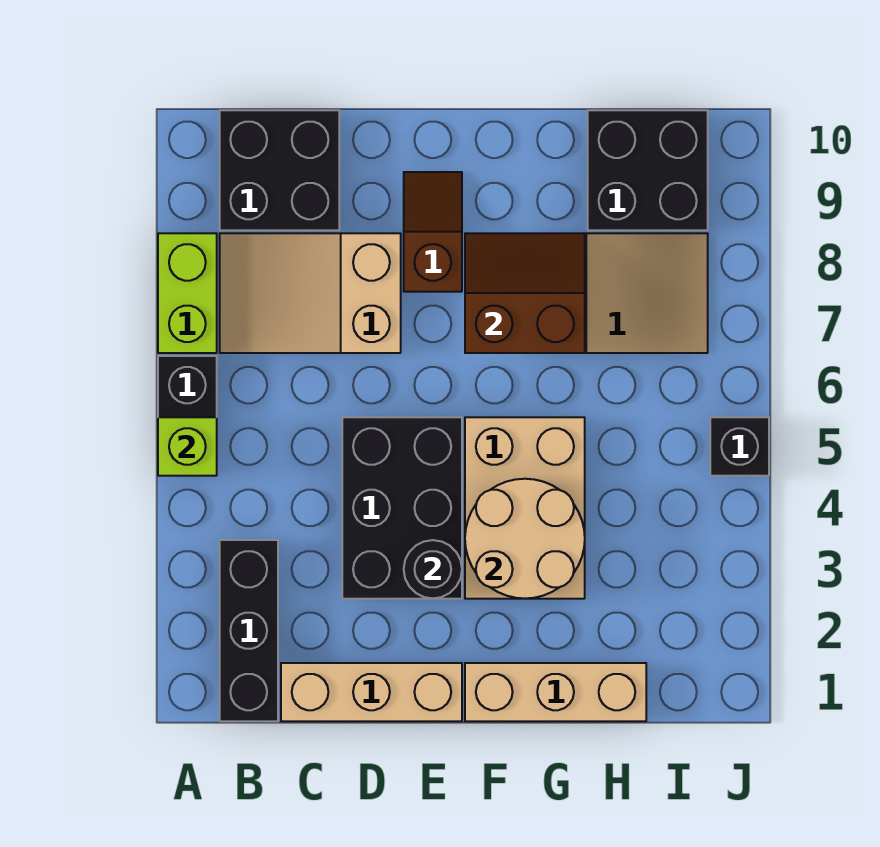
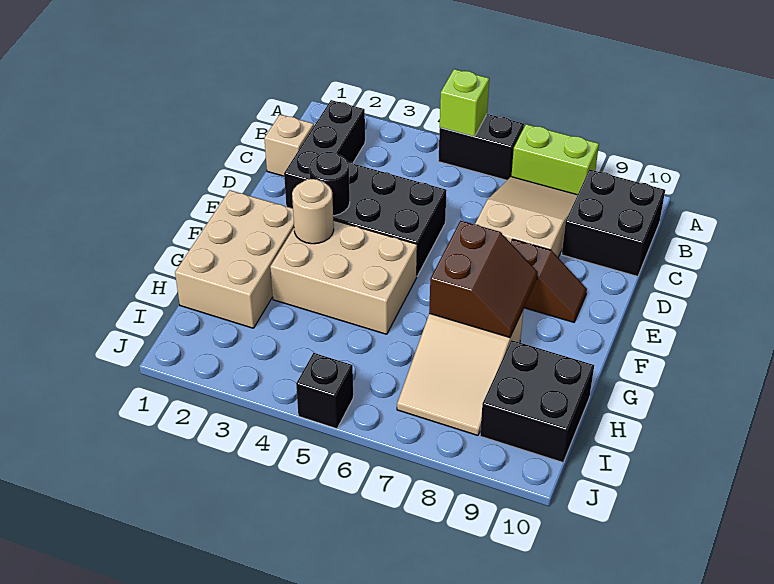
black brick B1:B3 level 1 -> black brick B2:D2 level 1
tan brick C1:E1 level 1 -> tan brick C1 level 1
tan brick F1:H1 level 1 -> tan brick F1:H2 level 1
tan round brick F3:G4 level 2 -> tan round brick F3 level 2

